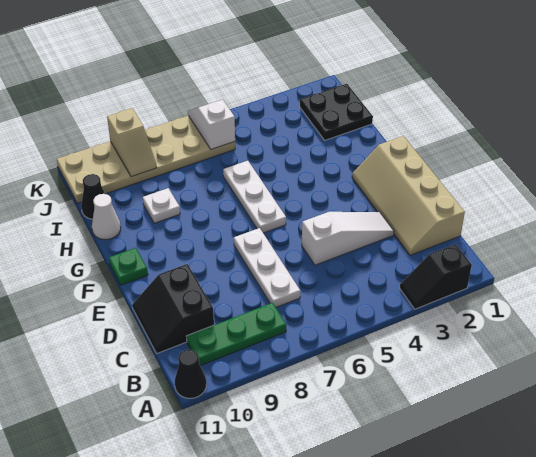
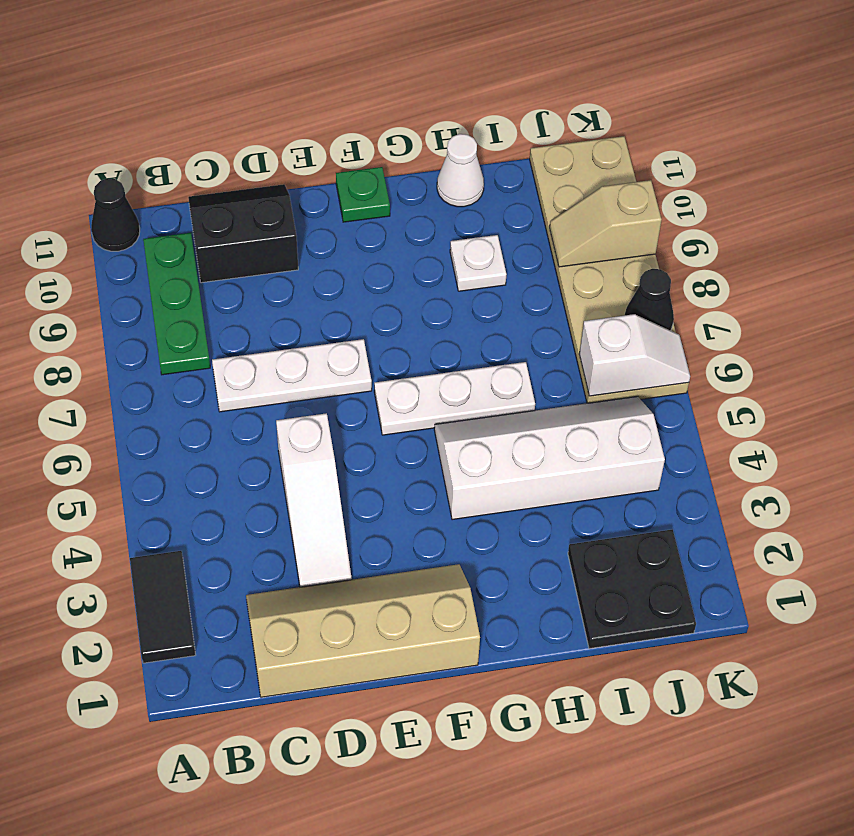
black slope A2:A3 level 1 top 2 -> black tile A2:A3 level 1
none -> white slope G4:J5 level 1 top 4
black cone I11 level 1 -> black cone K7 level 2

